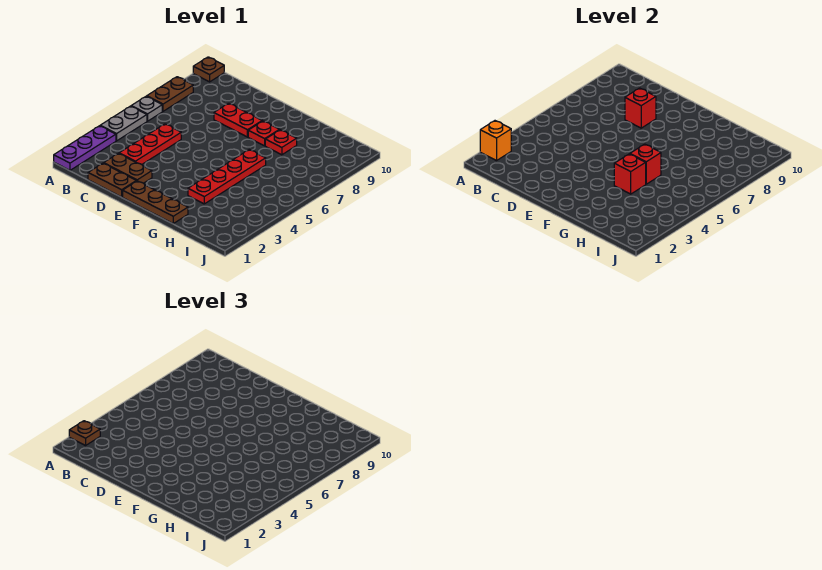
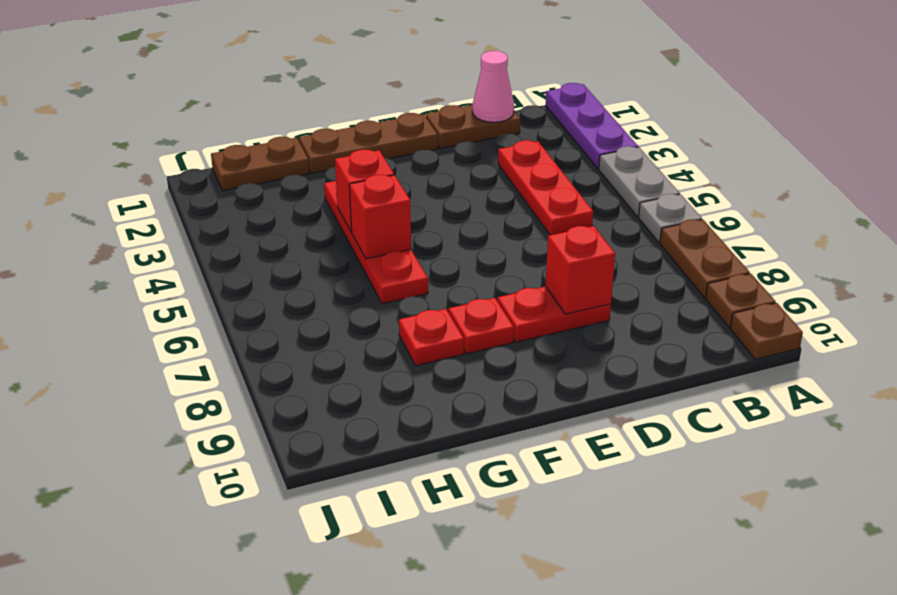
orange brick A2 level 2 -> none
brown plate A2 level 3 -> brown plate A9 level 1
none -> pink cone C1 level 2
brown plate C2:D2 level 1 -> brown plate H1:I1 level 1

